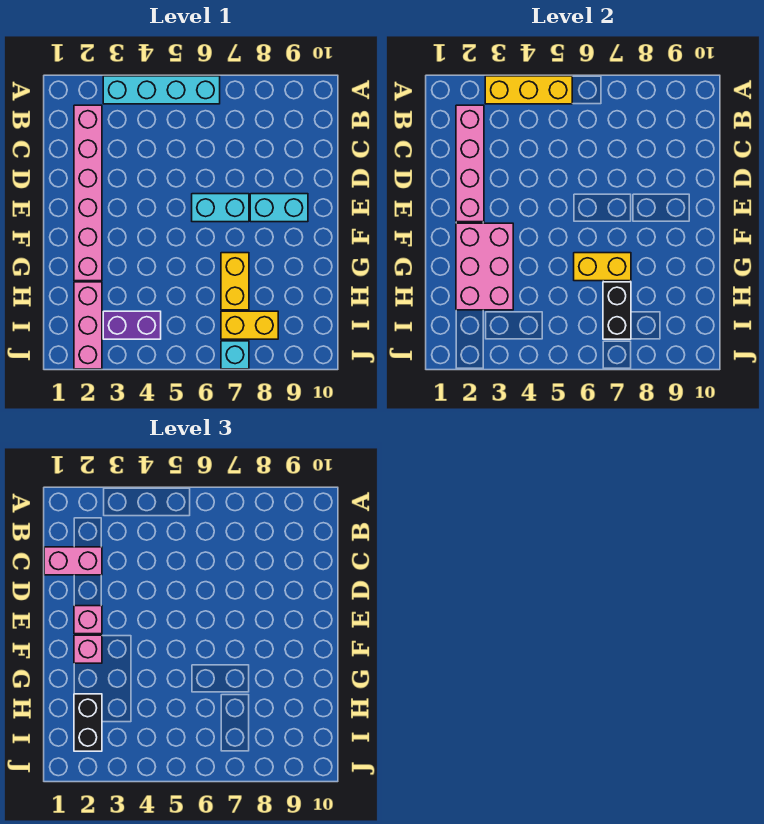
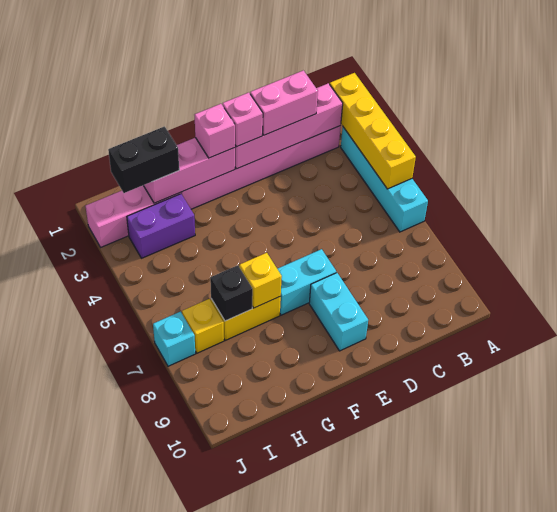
yellow brick A3:A5 level 2 -> yellow brick A2:A5 level 2
pink brick C1:C2 level 3 -> pink brick C2:D2 level 3
cyan brick E6:E7 level 1 -> cyan brick E7:F7 level 1
pink brick F2:H3 level 2 -> pink brick F2:H2 level 2
yellow brick G6:G7 level 2 -> yellow brick G7 level 2
black brick H7:I7 level 2 -> black brick H7 level 2
purple brick I3:I4 level 1 -> purple brick H3:I3 level 1
yellow brick I7:I8 level 1 -> yellow brick I7 level 1

